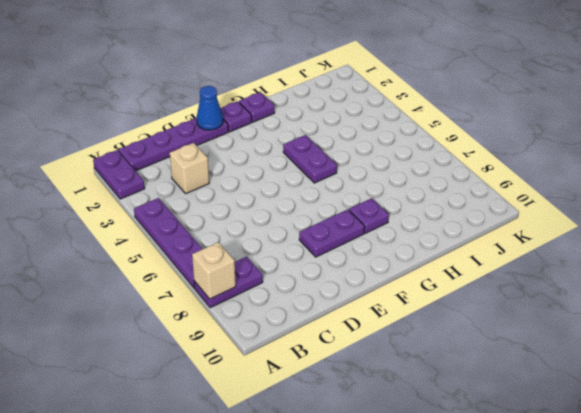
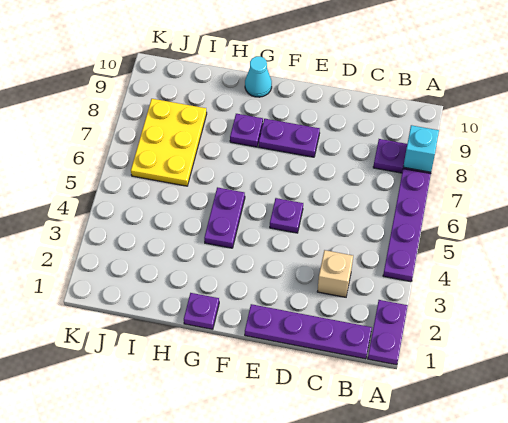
tan brick A8 level 2 -> cyan brick A8 level 2
blue cone E1 level 2 -> none
purple plate F1 level 1 -> purple plate E5 level 1
none -> cyan cone G10 level 1
none -> yellow plate I6:J8 level 1

